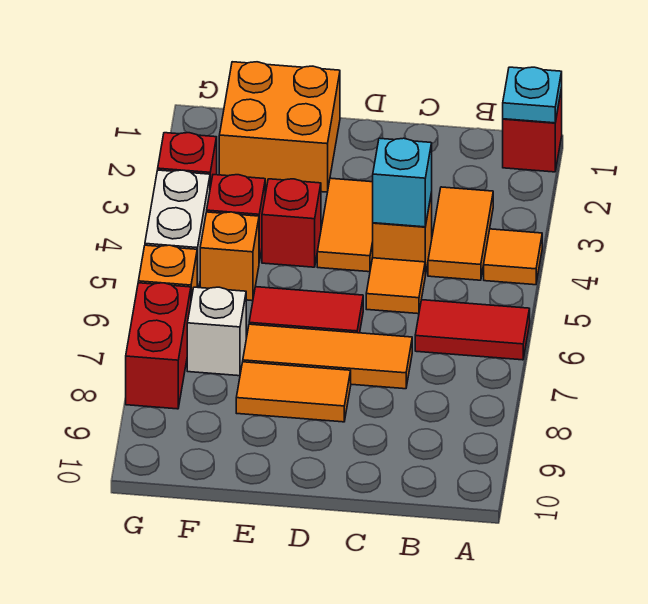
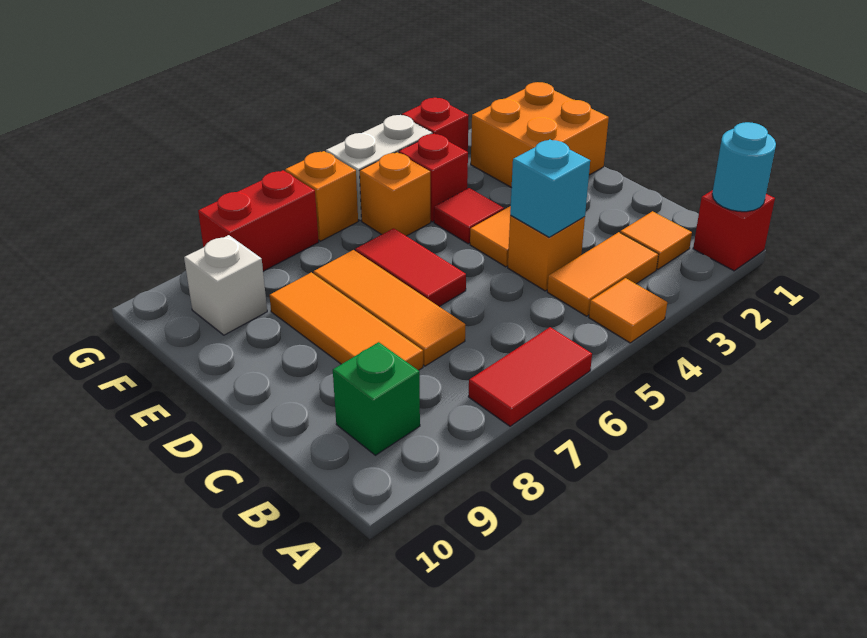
cyan plate A1 level 2 -> cyan round brick A1 level 2
red tile A6:B6 level 1 -> red tile A6:A7 level 1
none -> green brick B9 level 1
orange tile C5 level 1 -> orange tile B2 level 1
orange tile D8:E8 level 1 -> orange tile C8:E8 level 1
red brick E4 level 1 -> red tile E4 level 1
white brick F7 level 1 -> white brick F9 level 1

